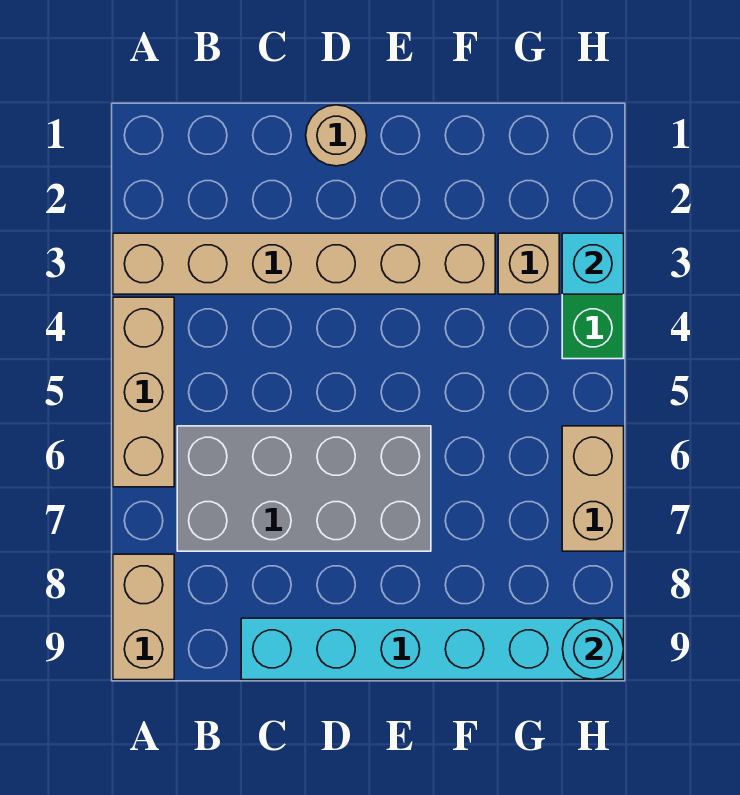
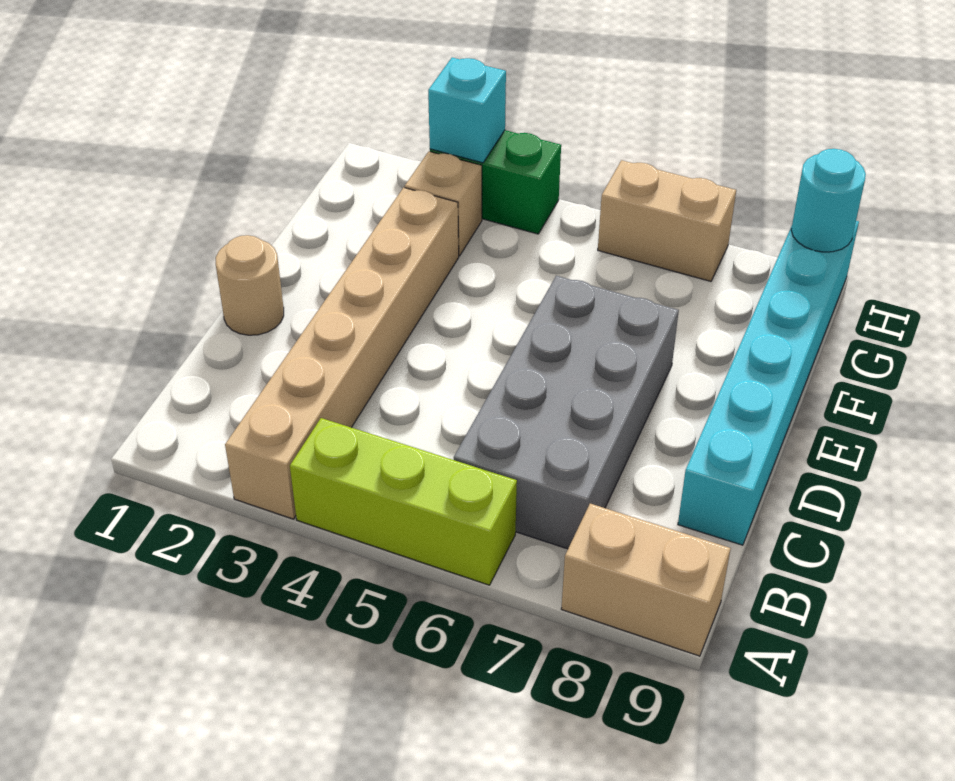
tan brick A4:A6 level 1 -> lime brick A4:A6 level 1

